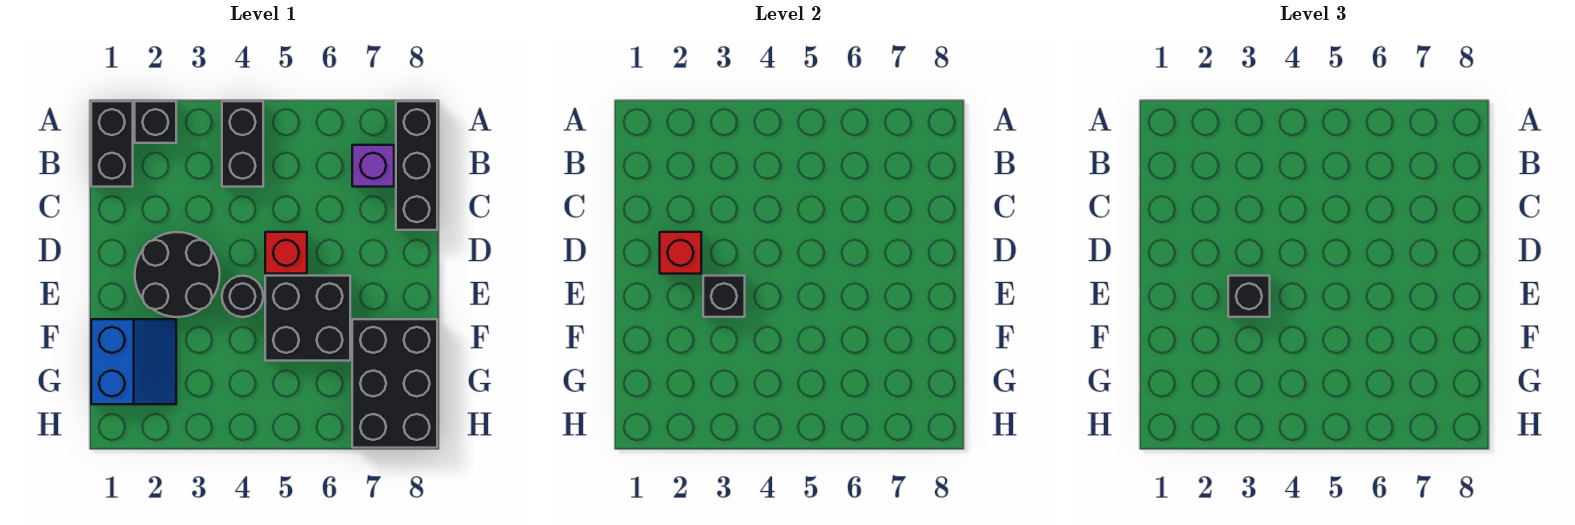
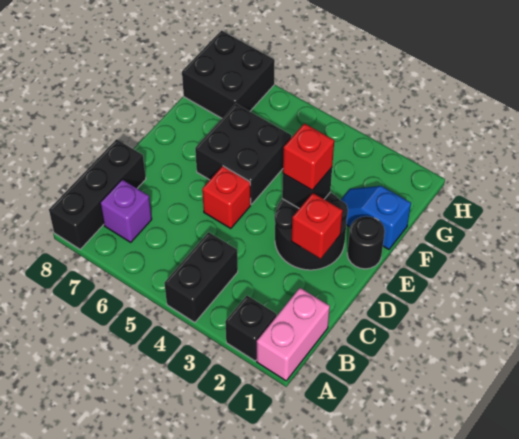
black brick A1:B1 level 1 -> pink brick A1:B1 level 1
black brick E3 level 3 -> red brick E3 level 3
black round brick E4 level 1 -> black round brick E1 level 1
blue slope F1:G2 level 1 top 1 -> blue slope F1:F2 level 1 top 1
black brick F7:H8 level 1 -> black brick G7:H8 level 1

